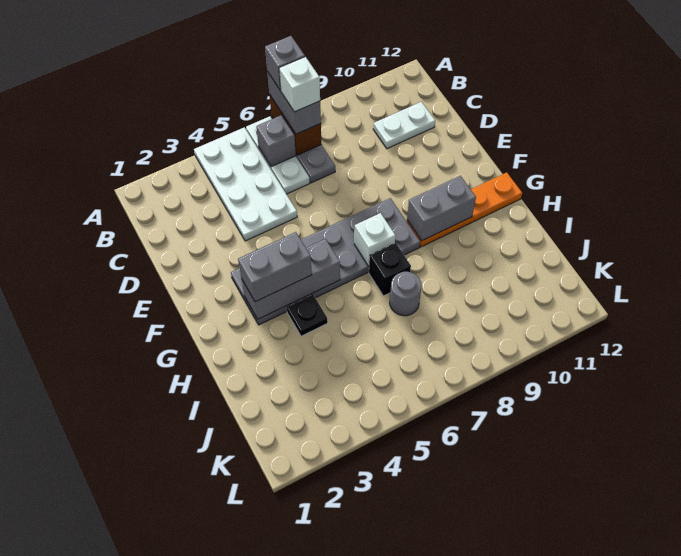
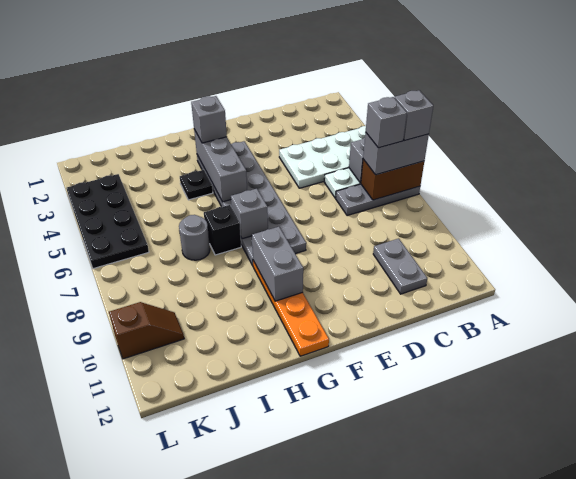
white brick B7 level 4 -> grey brick B7 level 4
white plate C10:C11 level 1 -> grey plate C10:C11 level 1
grey brick G3:G4 level 3 -> grey brick G3 level 3
white brick G7 level 2 -> grey brick G7 level 2
none -> black plate K3:L6 level 1
none -> brown slope K10:L10 level 1 top L

